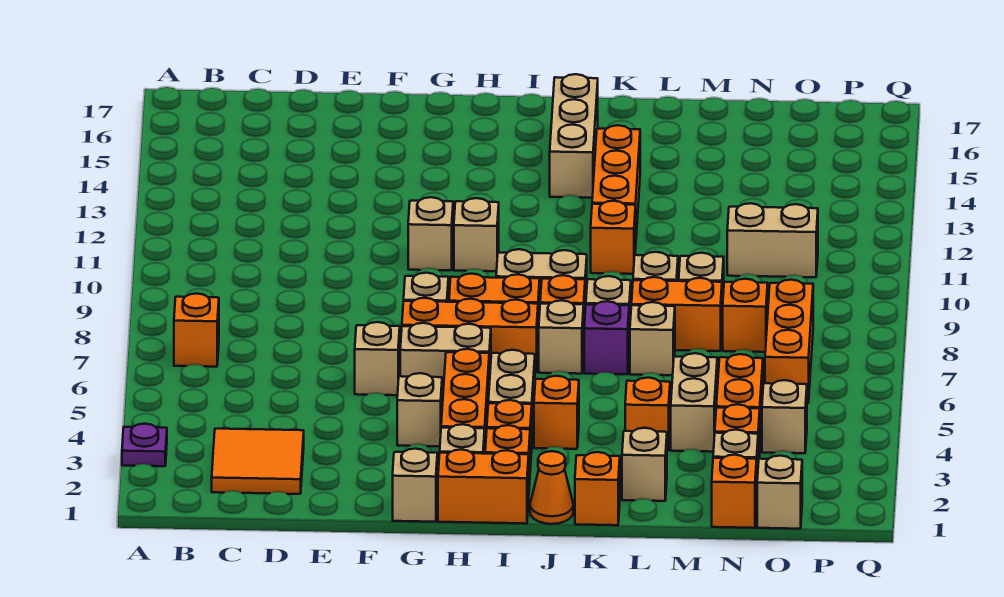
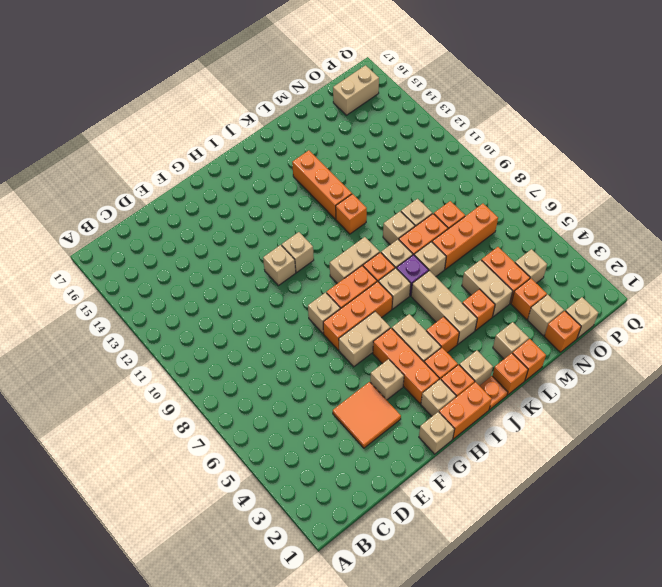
purple plate A3 level 1 -> none
orange brick B7 level 1 -> orange brick L1 level 1
orange tile C2:D3 level 1 -> orange tile E3:F4 level 1
tan brick F6 level 1 -> tan brick J2 level 1
orange cone J1 level 1 -> orange plate J1 level 1
tan brick J14:J16 level 1 -> tan brick K4:K6 level 1
tan brick N11:O11 level 1 -> tan brick O16:P16 level 1
orange brick O6:O8 level 1 -> orange brick M7:O7 level 1

